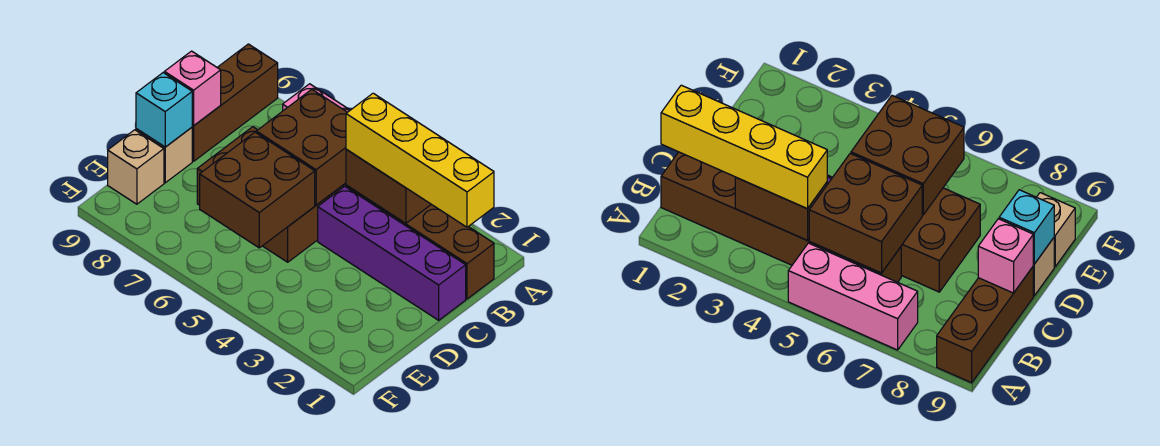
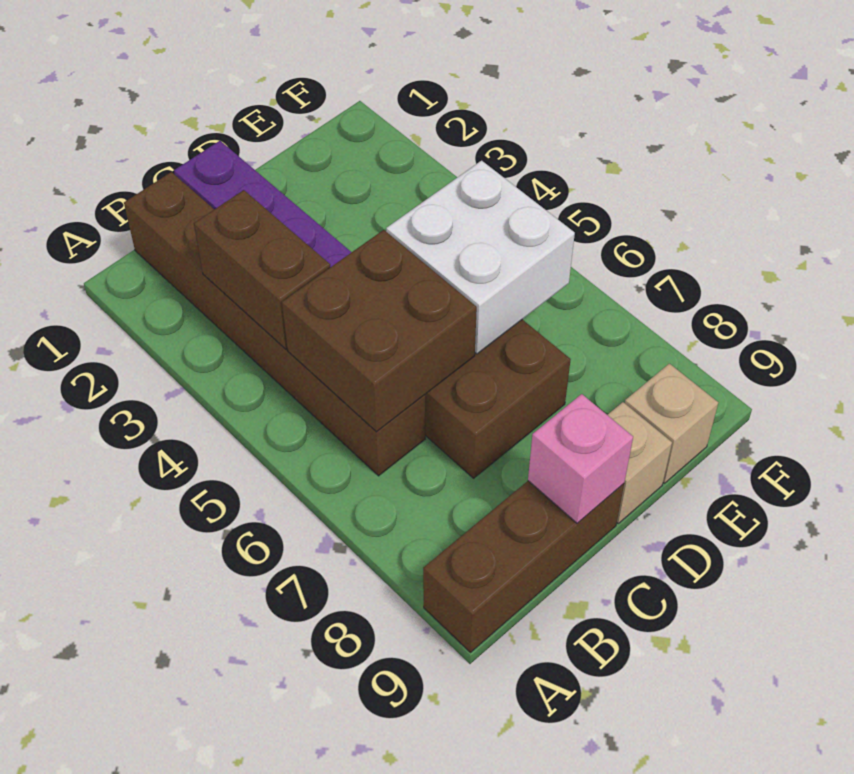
pink brick A5:A7 level 1 -> none
yellow brick B1:B4 level 3 -> none
brown brick D5:E6 level 2 -> white brick D5:E6 level 2
cyan brick D9 level 2 -> none

